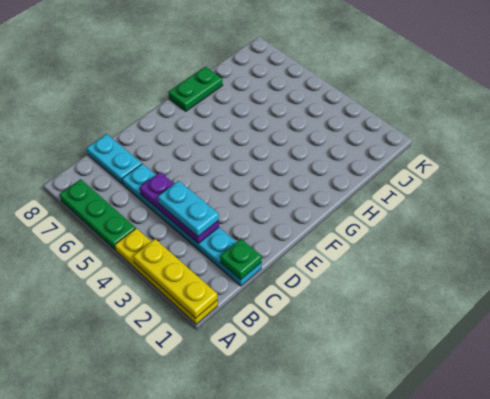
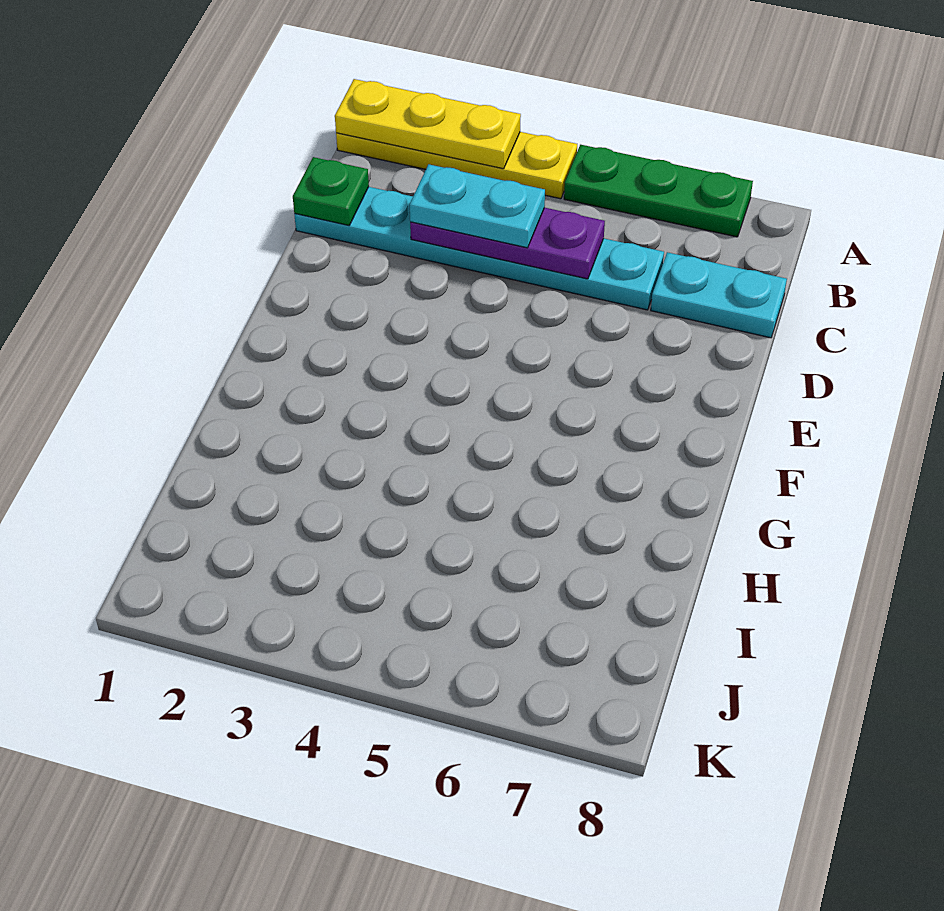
green plate G8:H8 level 1 -> none

